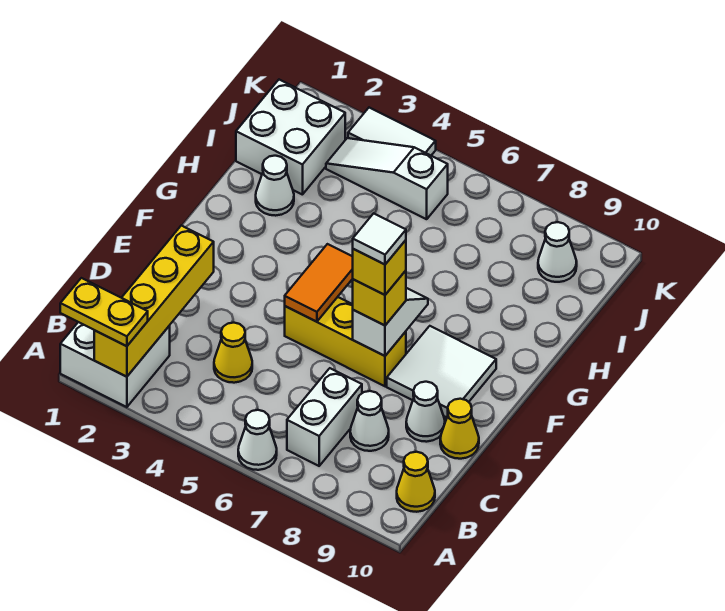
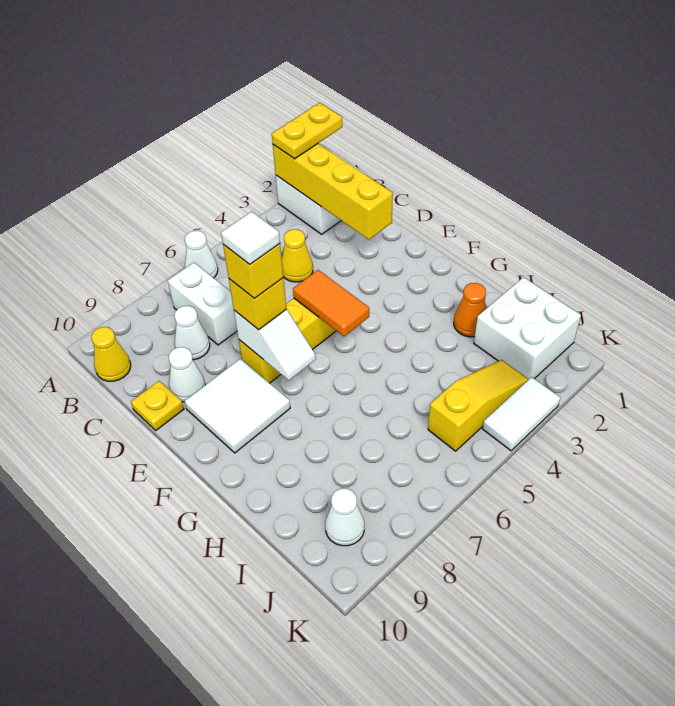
yellow cone D10 level 1 -> yellow plate D10 level 1
white cone H2 level 1 -> orange cone H2 level 1
white slope J3:J5 level 1 top 5 -> yellow slope J3:J5 level 1 top 5

